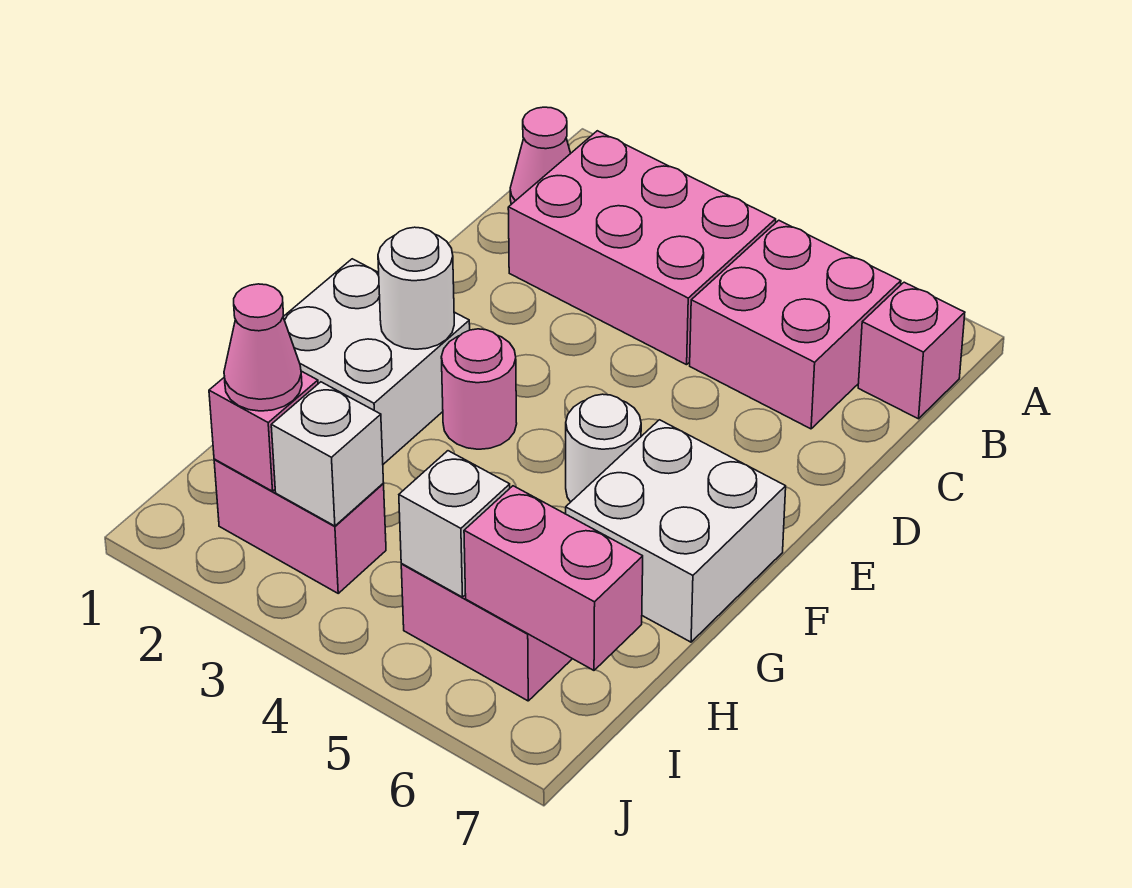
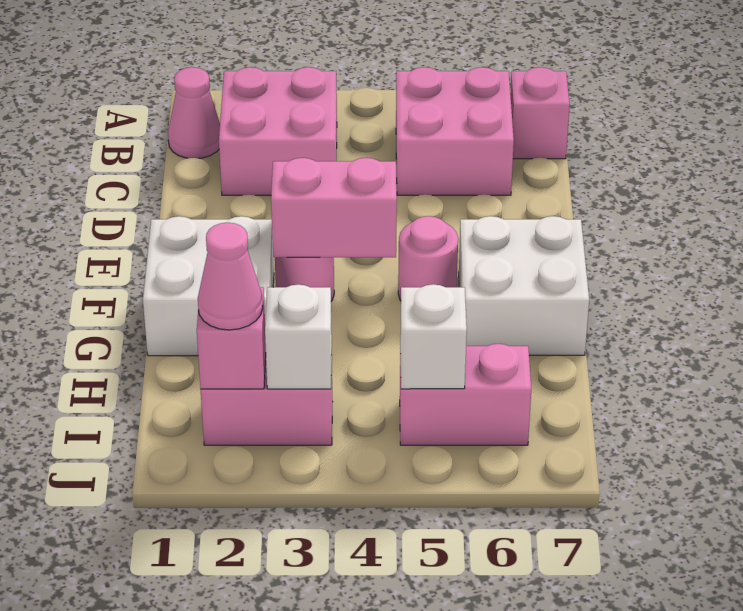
pink brick B2:C4 level 1 -> pink brick B2:C3 level 1
white round brick F2 level 2 -> none
white round brick F5 level 1 -> pink round brick F5 level 1
pink brick I6:I7 level 2 -> pink brick F3:F4 level 2

